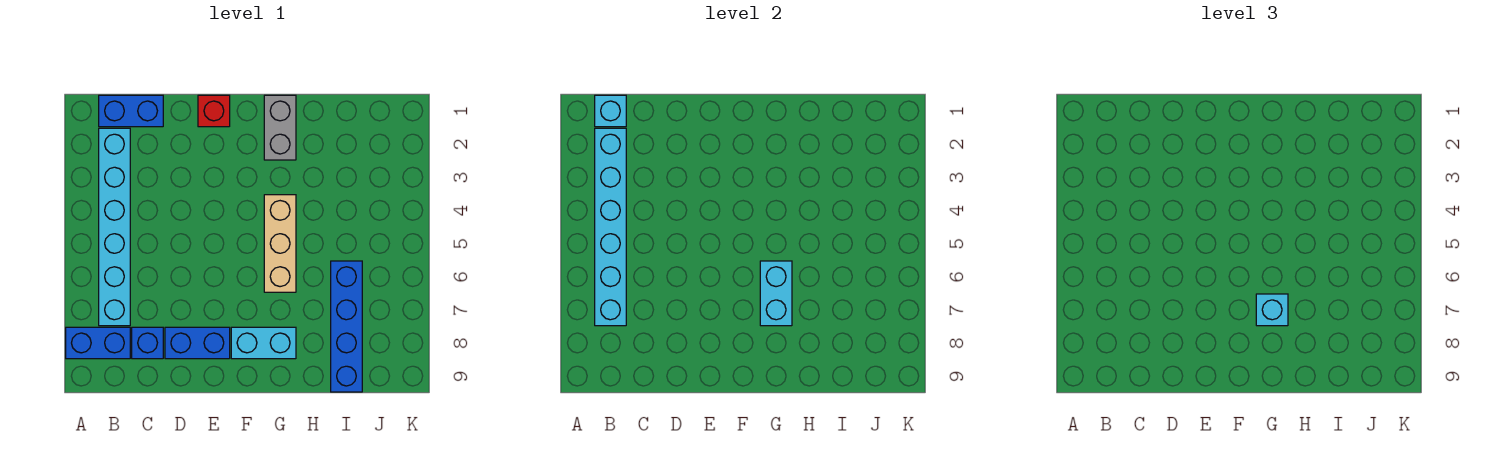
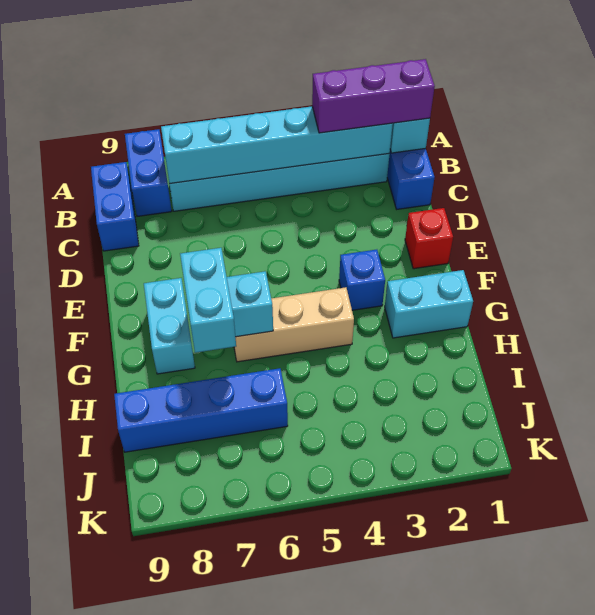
none -> purple brick B1:B3 level 3
blue brick C8 level 1 -> blue brick F3 level 1
blue brick D8:E8 level 1 -> blue brick B9:C9 level 1
grey brick G1:G2 level 1 -> cyan brick G1:G2 level 1
cyan brick G7 level 3 -> cyan brick G7:H7 level 3

